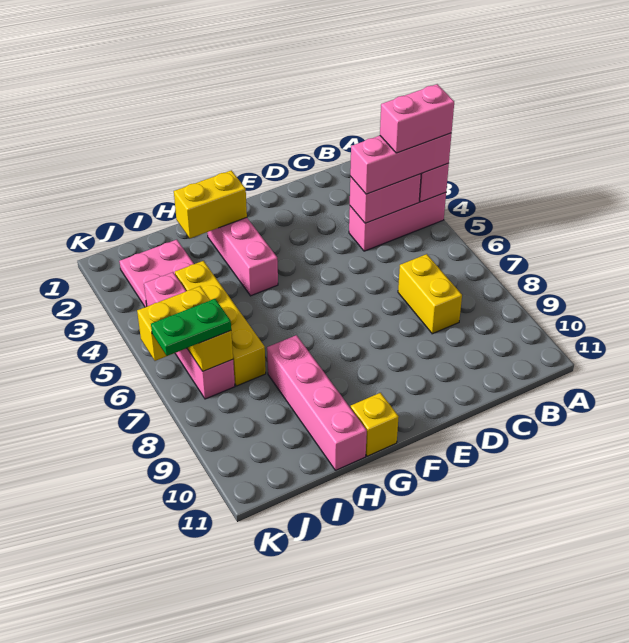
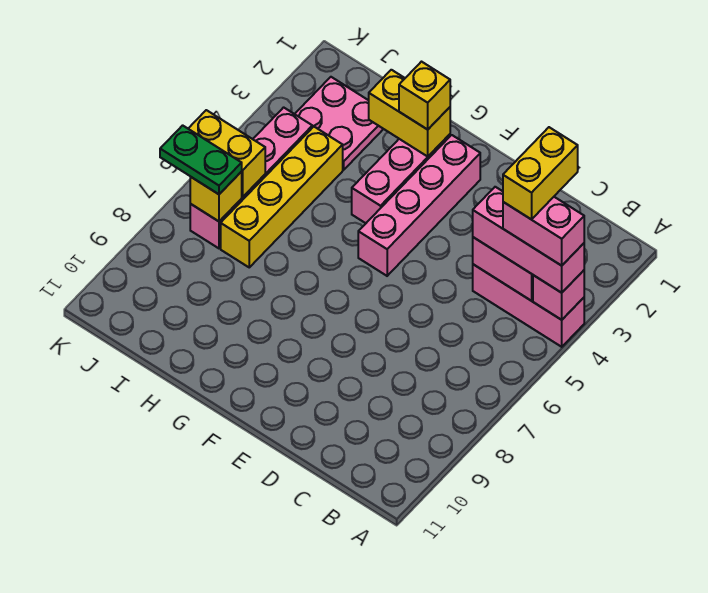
yellow brick C7:C8 level 1 -> yellow brick B3:B4 level 5
yellow brick G11 level 1 -> yellow brick G2 level 3
pink brick H8:H11 level 1 -> pink brick F2:F5 level 1

